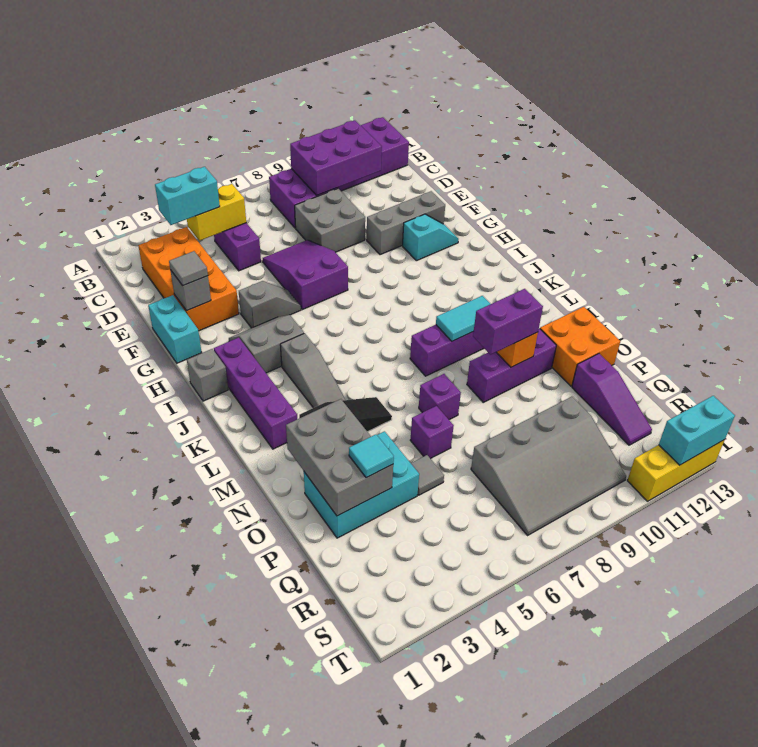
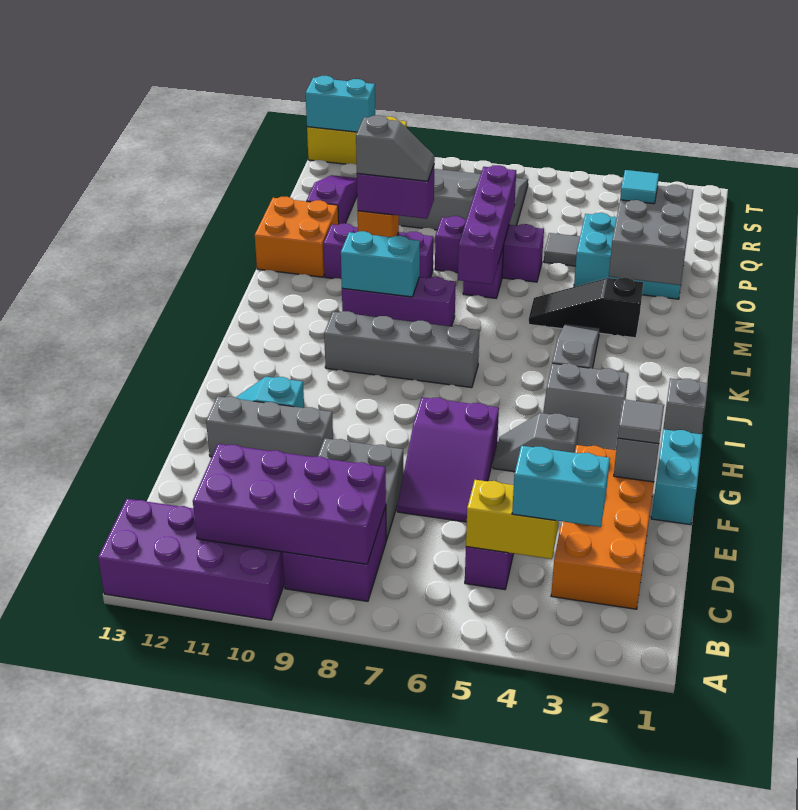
purple brick B9:C11 level 2 -> purple brick B8:C11 level 2
purple brick I2:L2 level 1 -> purple brick M7:P7 level 2
none -> grey brick J7:J10 level 1
cyan tile L9:L10 level 2 -> cyan brick L9:L10 level 2
none -> grey slope N9:N10 level 4 top 10
purple brick O6 level 1 -> purple brick O6:O8 level 1

